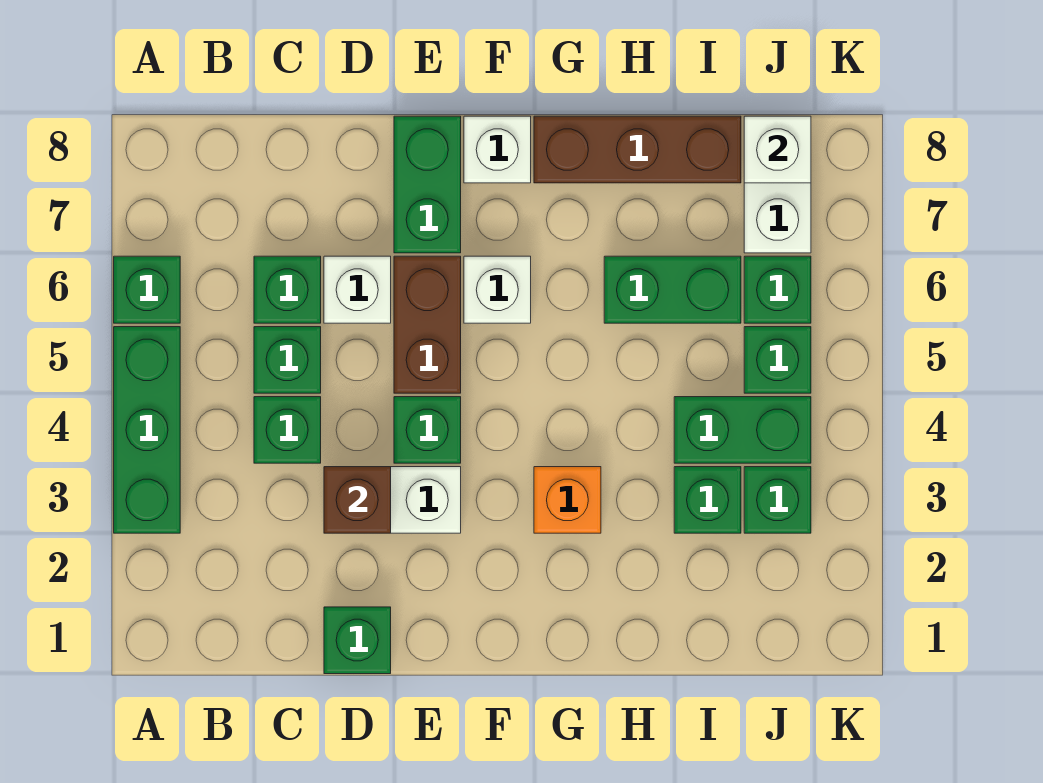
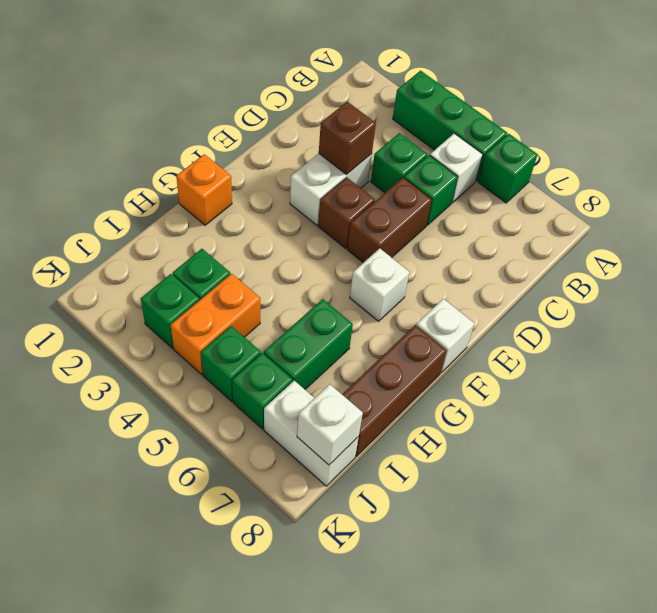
green brick C6 level 1 -> none
green brick D1 level 1 -> none
white brick D6 level 1 -> white brick B5 level 1
green brick E4 level 1 -> brown brick E4 level 1
brown brick E5:E6 level 1 -> brown brick D5:E5 level 1
green brick E7:E8 level 1 -> none
orange brick G3 level 1 -> orange brick G1 level 1
green brick I4:J4 level 1 -> orange brick I4:J4 level 1

